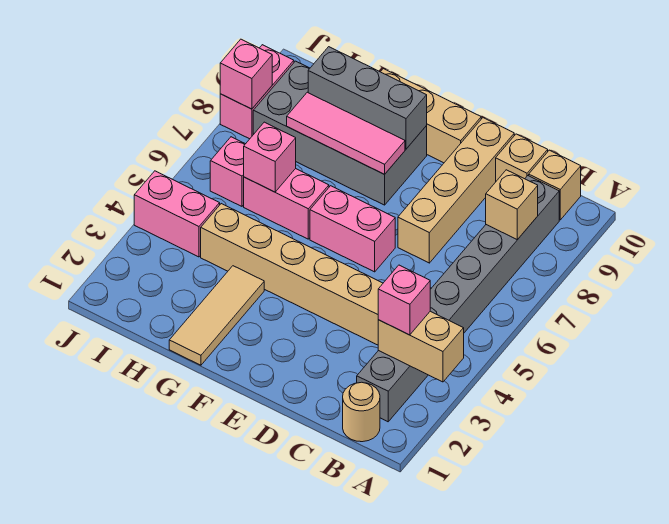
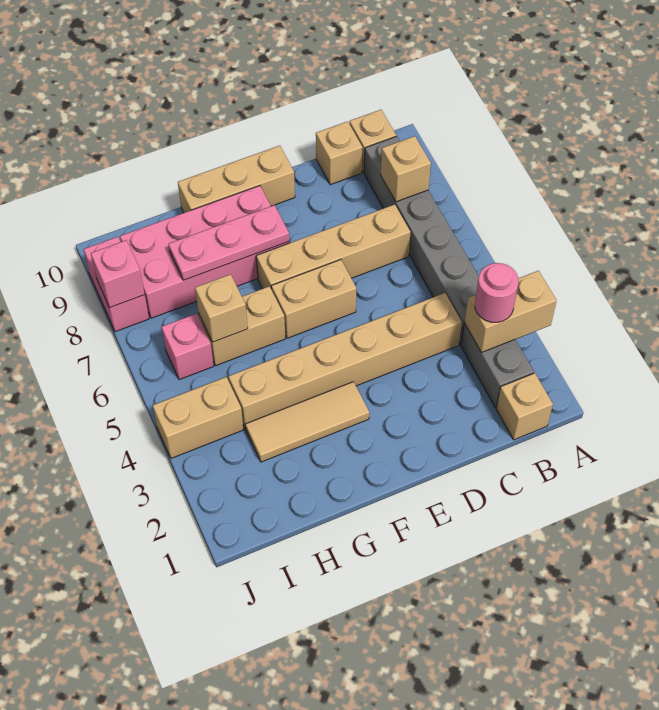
tan round brick B1 level 1 -> tan brick B1 level 1
pink brick B3 level 3 -> pink round brick B3 level 3
tan brick D7:D10 level 1 -> tan brick C7:F7 level 1
pink brick E6:F6 level 1 -> tan brick E6:F6 level 1
grey brick F8:I9 level 1 -> pink brick F8:I9 level 1
pink tile F8:H8 level 2 -> pink plate F8:H8 level 2
grey brick F9:H9 level 2 -> none
tan tile G1:G3 level 1 -> tan tile F3:H3 level 1
pink brick G6:H6 level 1 -> tan brick G6:H6 level 1
pink brick H6 level 2 -> tan brick H6 level 2
pink brick I4:J4 level 1 -> tan brick I4:J4 level 1

